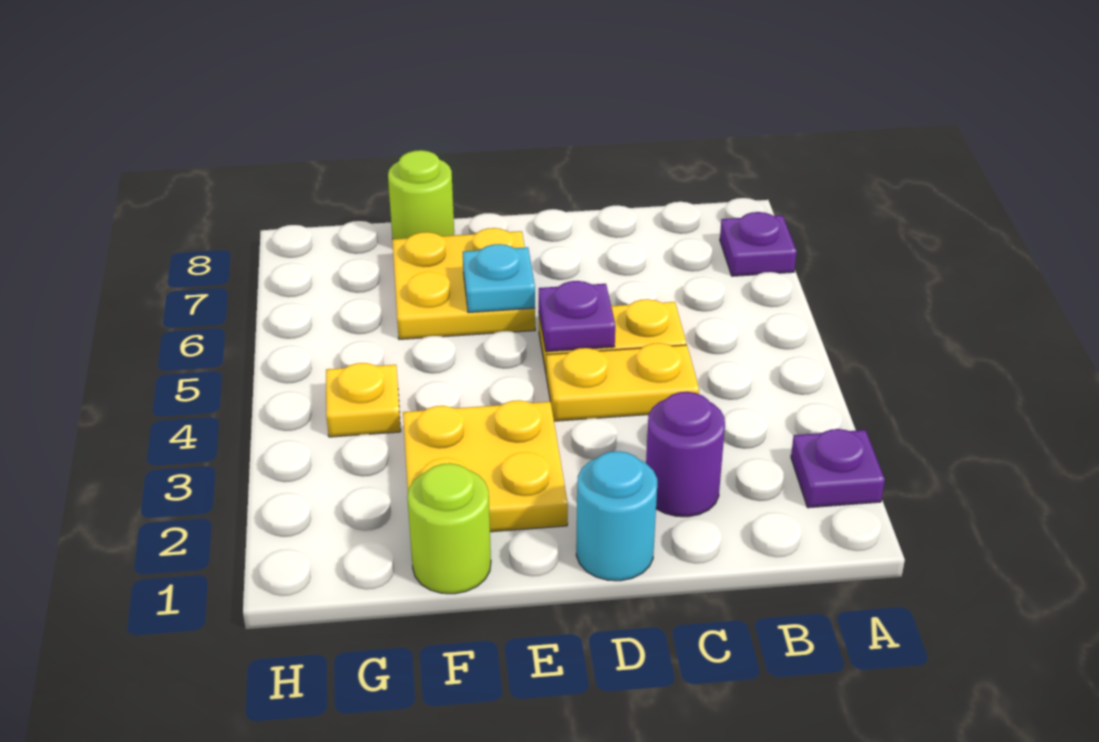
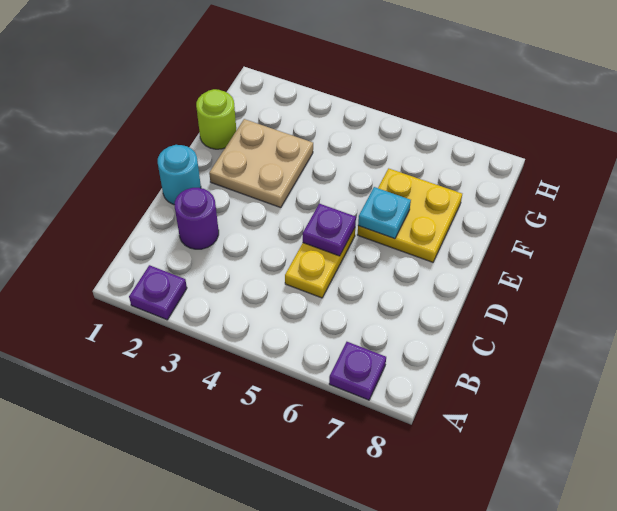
yellow plate C4:D4 level 1 -> none
yellow plate E2:F3 level 1 -> tan plate E2:F3 level 1
lime round brick F8 level 1 -> none
yellow plate G4 level 1 -> none

